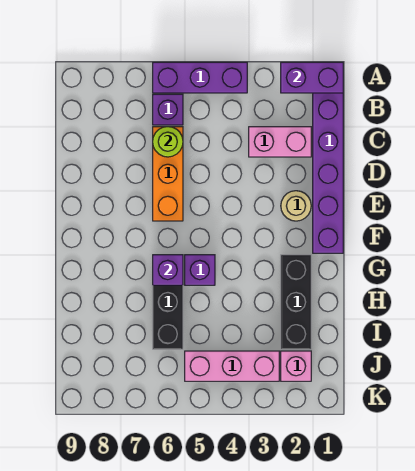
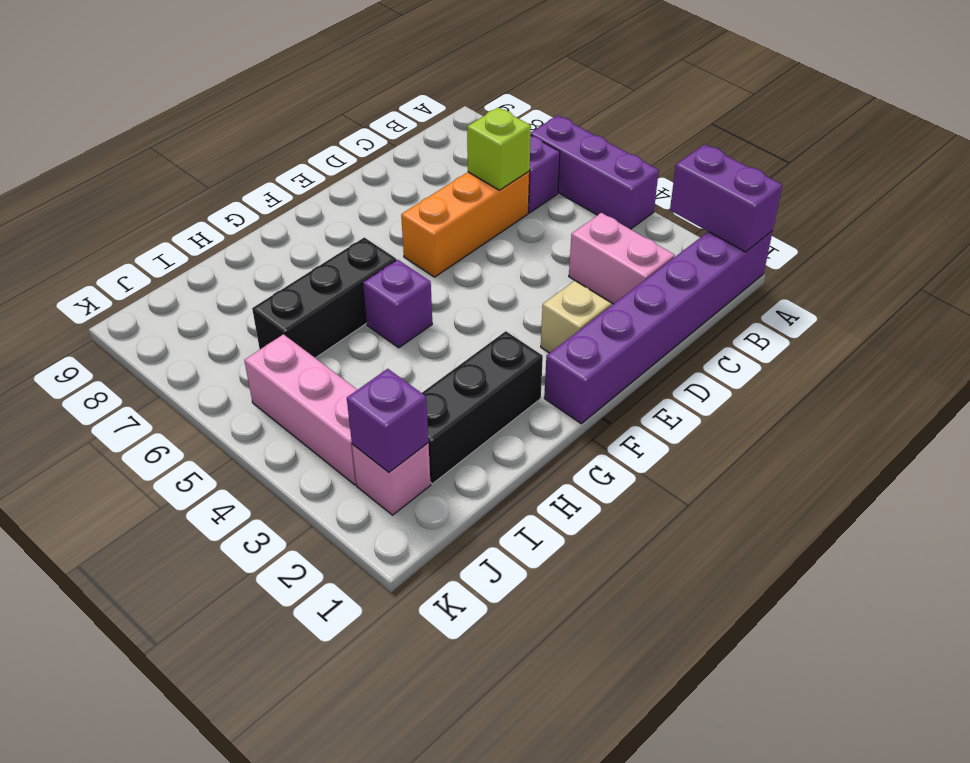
lime round brick C6 level 2 -> lime brick C6 level 2
tan round brick E2 level 1 -> tan brick E2 level 1
purple brick G6 level 2 -> purple brick J2 level 2

